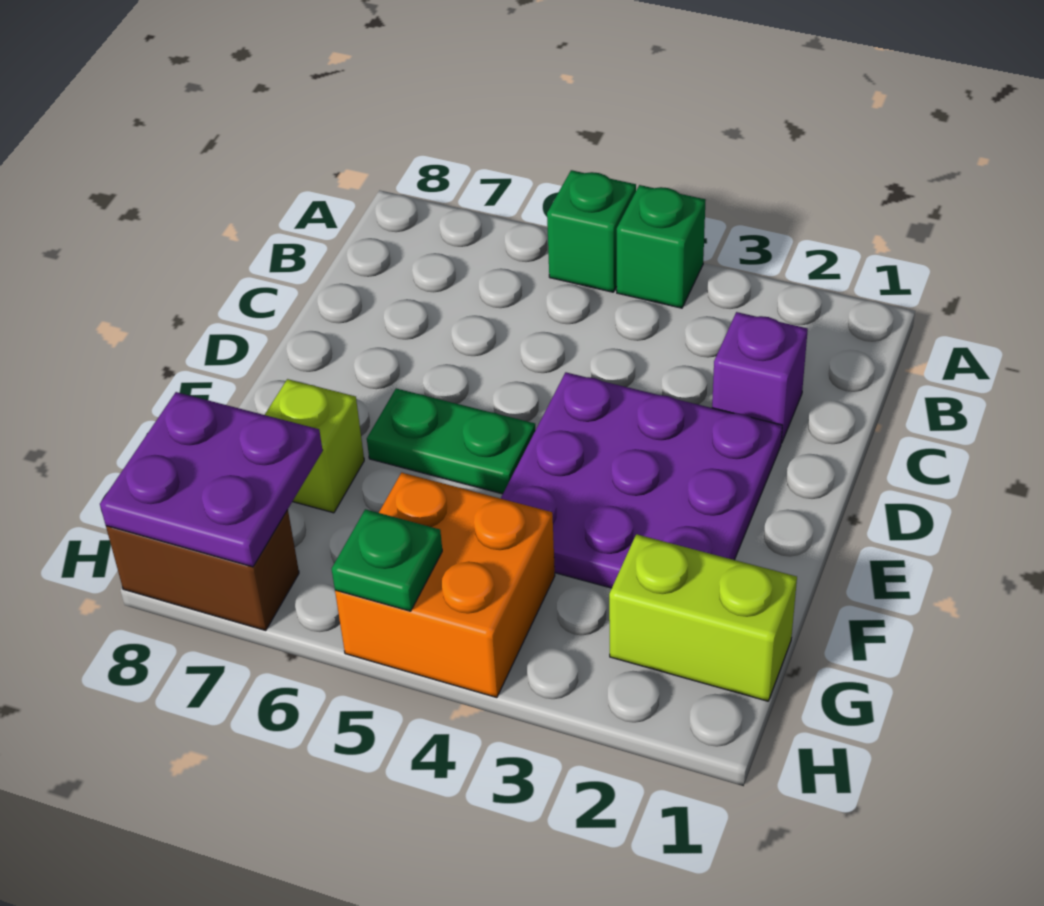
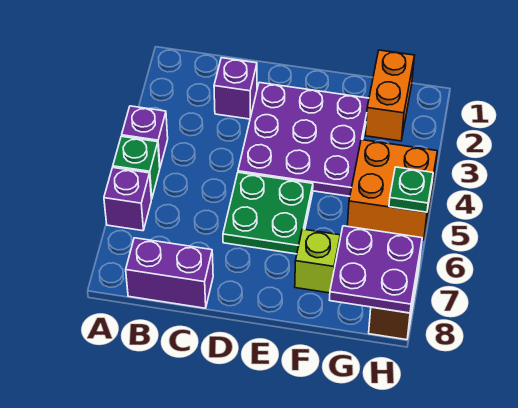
green brick A4 level 1 -> purple brick A4 level 1
none -> purple brick A6 level 1
none -> purple brick B8:C8 level 1
green plate E5:E6 level 1 -> green plate D5:E6 level 1
lime brick G1:G2 level 1 -> orange brick G1:G2 level 1

